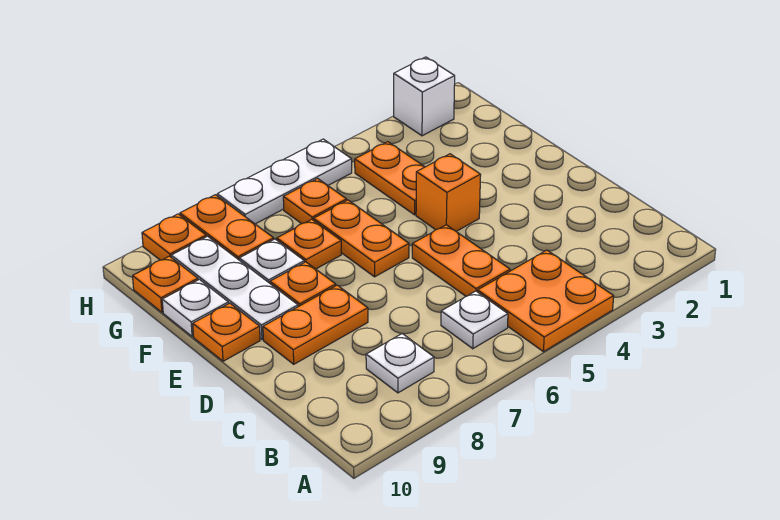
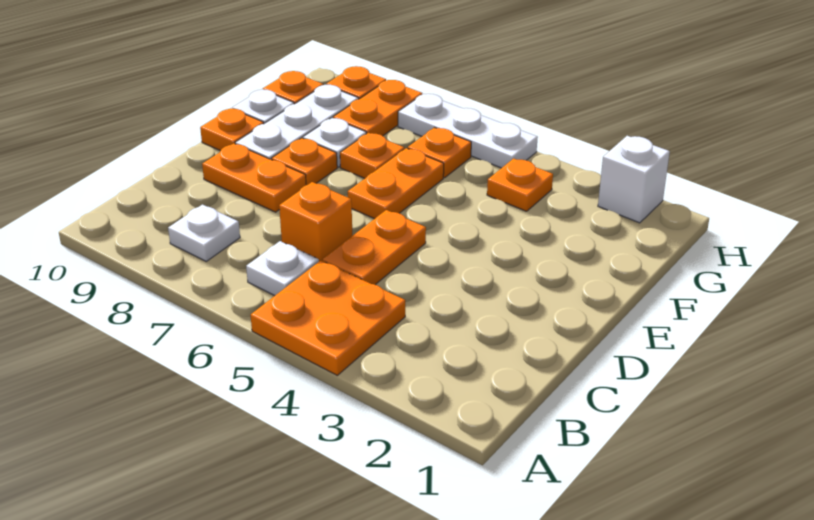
orange brick E4 level 1 -> orange brick C6 level 1
orange plate F4:G4 level 1 -> orange plate G4 level 1

